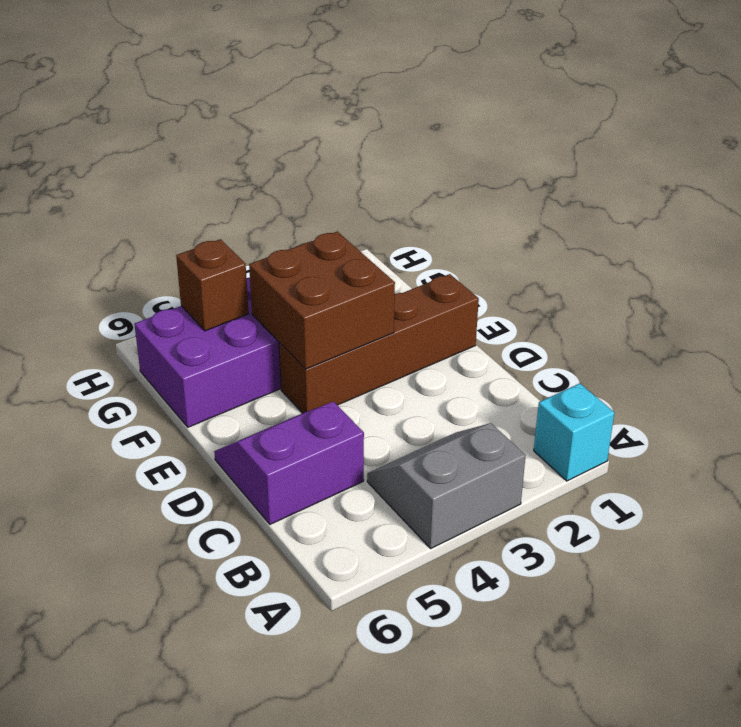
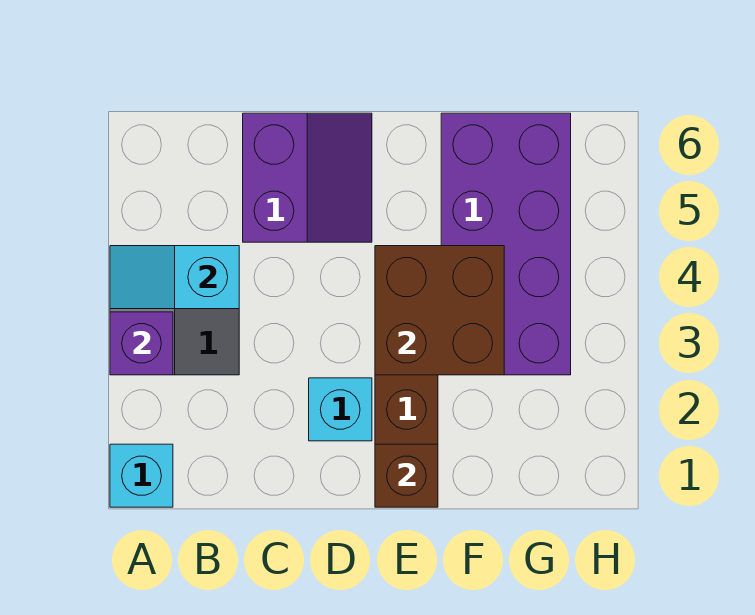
none -> purple brick A3 level 2
none -> cyan slope A4:B4 level 2 top B
none -> cyan brick D2 level 1
brown brick G5 level 2 -> brown brick E1 level 2

